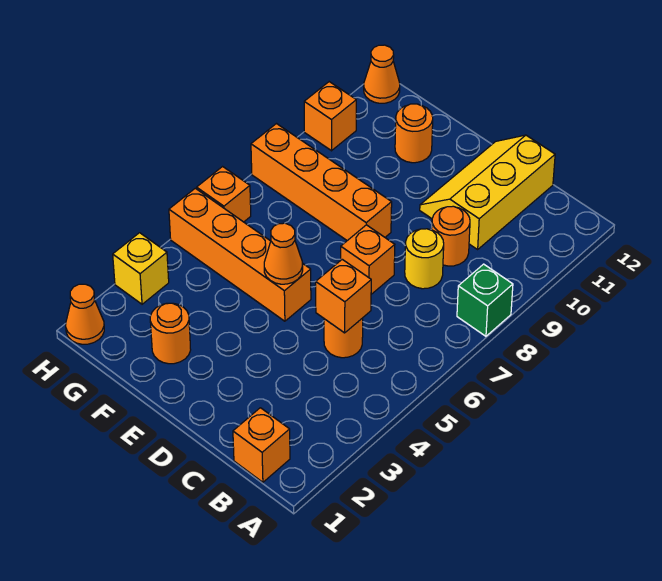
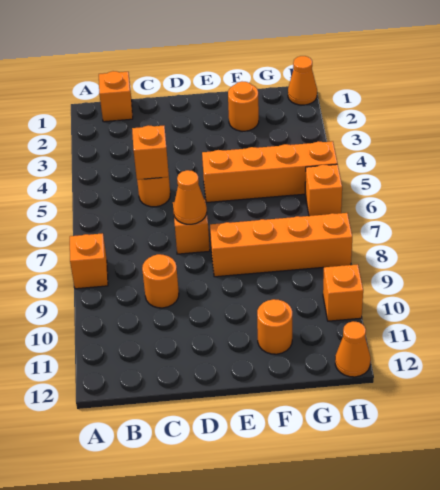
green brick A8 level 1 -> orange brick A8 level 1
yellow round brick C8 level 1 -> none
yellow slope C10:D12 level 1 top C -> none
orange cone E5 level 2 -> orange cone D7 level 2
yellow brick H3 level 1 -> none

